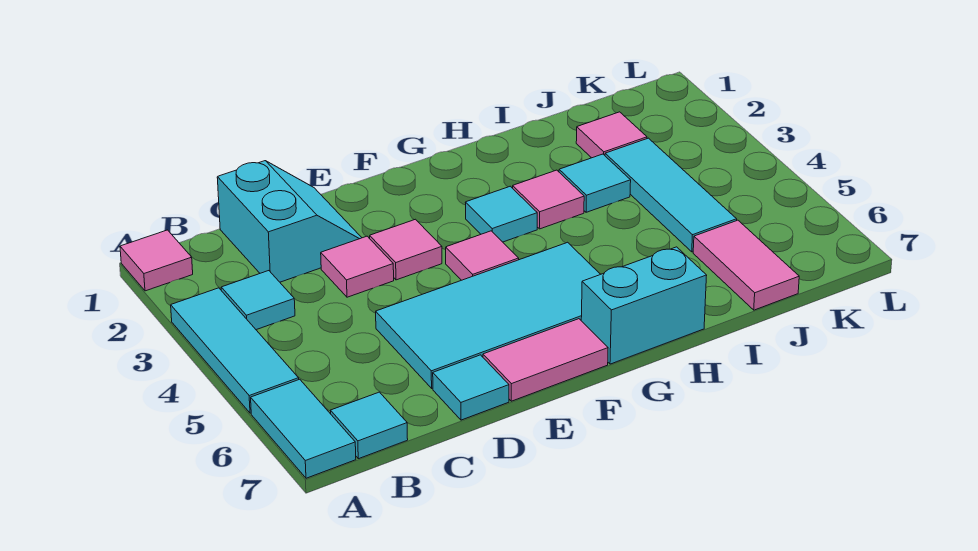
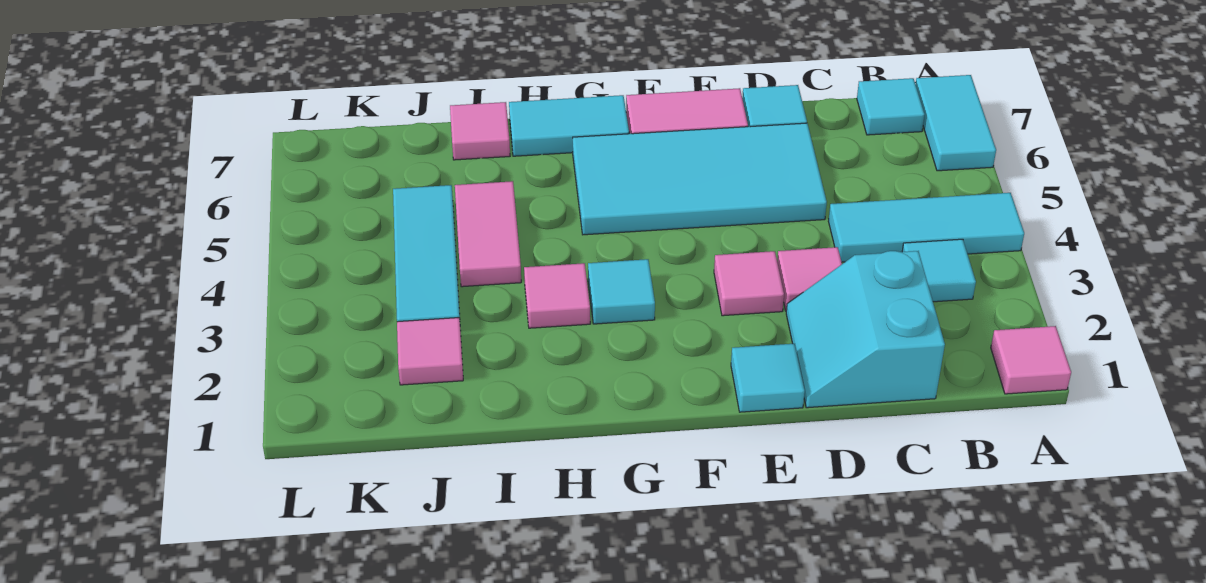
cyan tile A3:A5 level 1 -> cyan tile A4:C4 level 1
pink tile F4 level 1 -> pink tile I7 level 1
cyan brick G7:H7 level 1 -> cyan tile G7:H7 level 1
cyan tile I3 level 1 -> cyan tile E1 level 1
pink tile J6:J7 level 1 -> pink tile I4:I5 level 1

